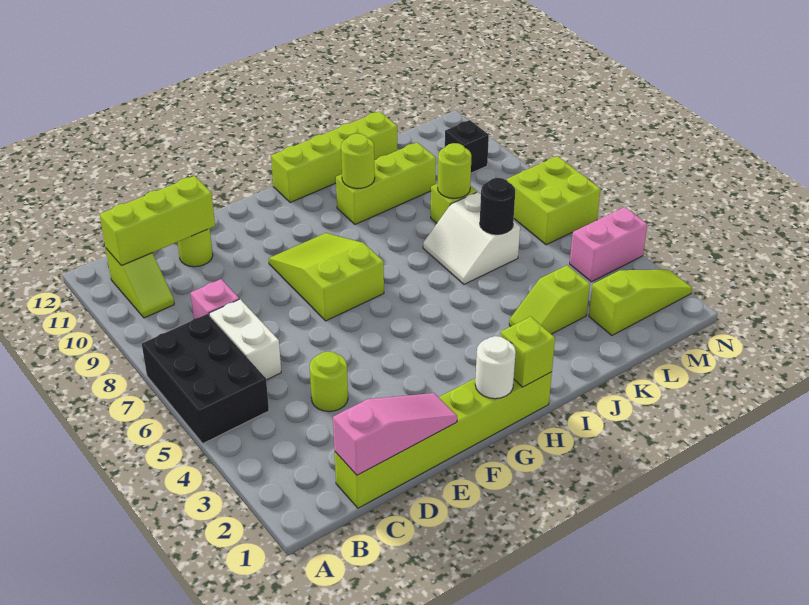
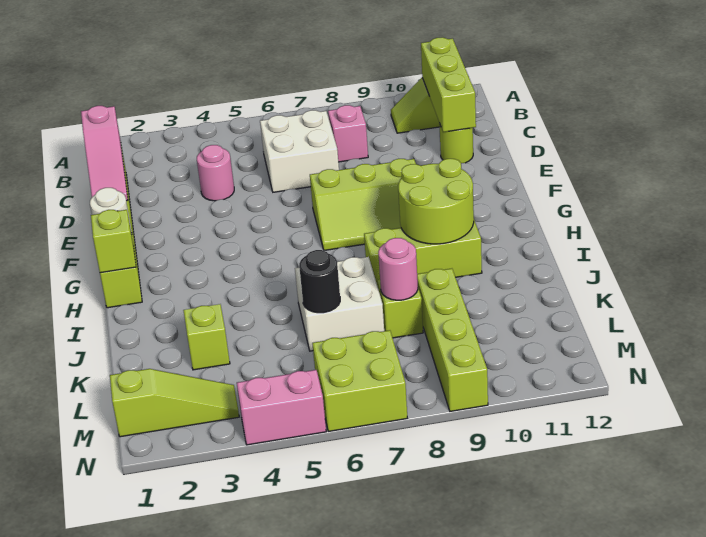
black brick A5:B7 level 1 -> none
white brick C6:C7 level 1 -> white brick C6:D7 level 1
lime round brick D4 level 1 -> pink round brick D4 level 1
lime slope F7:G9 level 1 top 7 -> lime slope F7:G9 level 1 top F
lime brick H12:K12 level 1 -> lime brick K9:N9 level 1
lime brick I10:K10 level 1 -> lime brick I8:I10 level 1
lime round brick I10 level 2 -> lime round brick H9:I10 level 2
white slope J6:K7 level 1 top K -> white brick J6:K7 level 1
lime round brick K8 level 2 -> pink round brick K8 level 2
lime slope L2:N2 level 1 top L -> lime slope M1:M3 level 1 top 1
pink brick M4:N4 level 1 -> pink brick N4:N5 level 1
black brick M10 level 1 -> none

